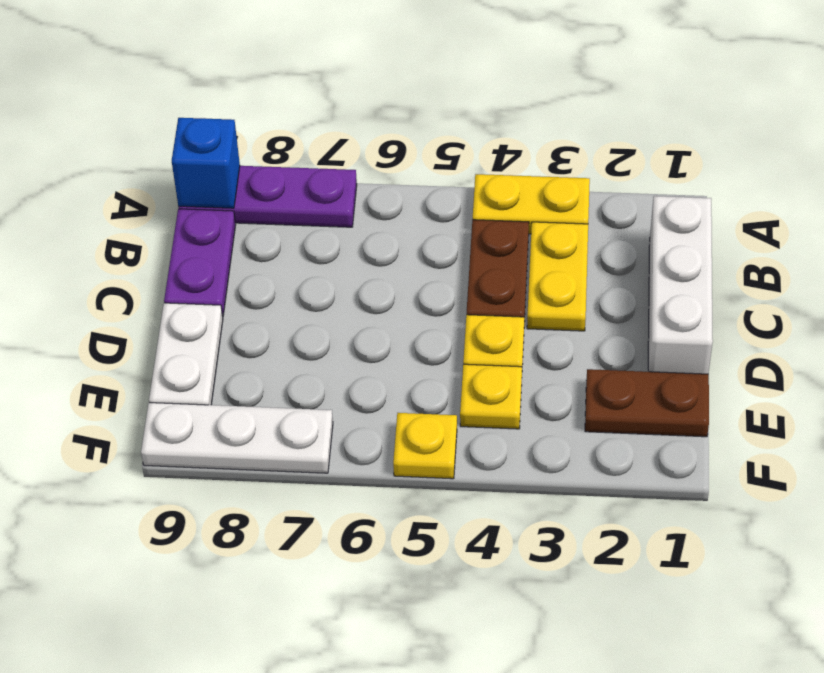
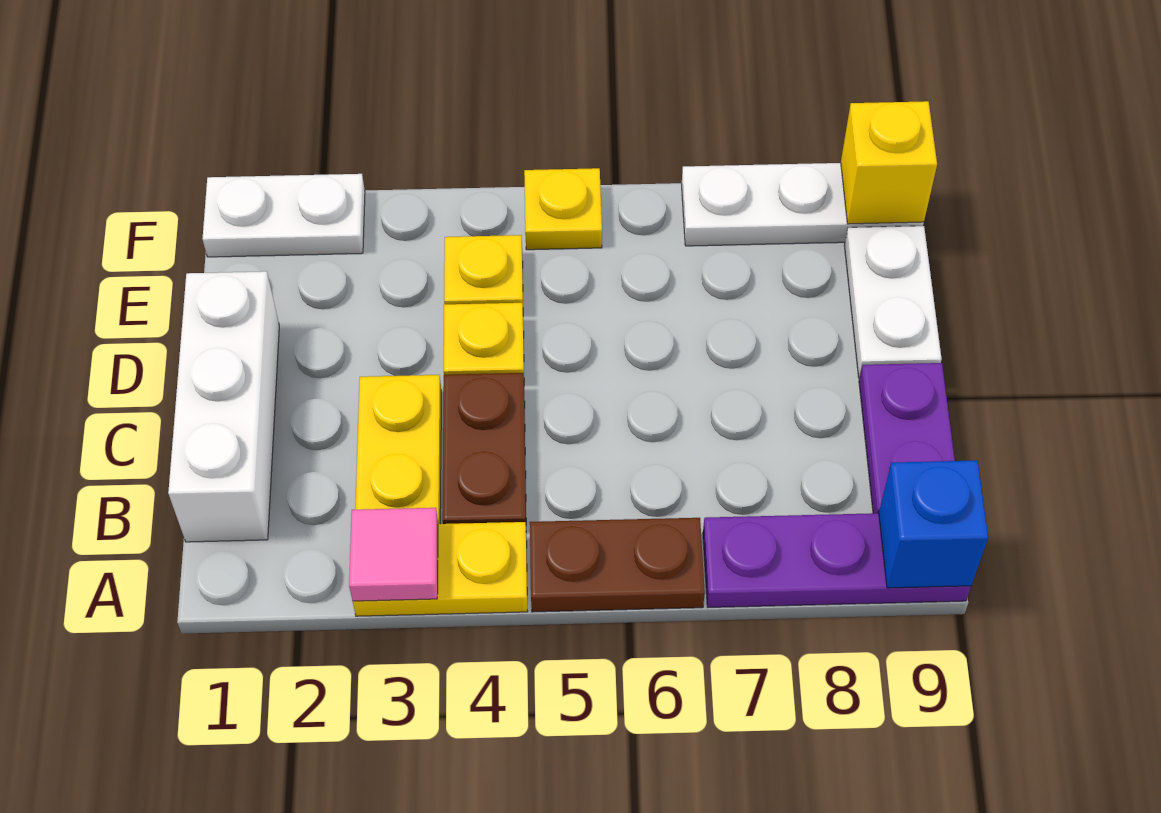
none -> pink tile A3 level 2
brown plate E1:E2 level 1 -> brown plate A5:A6 level 1
none -> white plate F1:F2 level 1
none -> yellow brick F9 level 2

